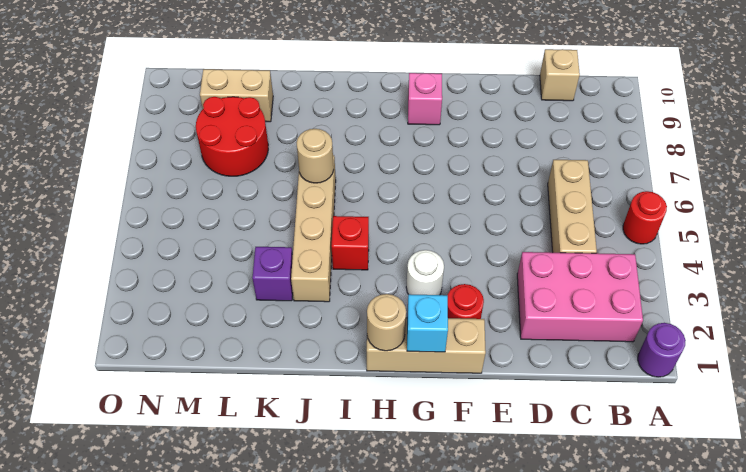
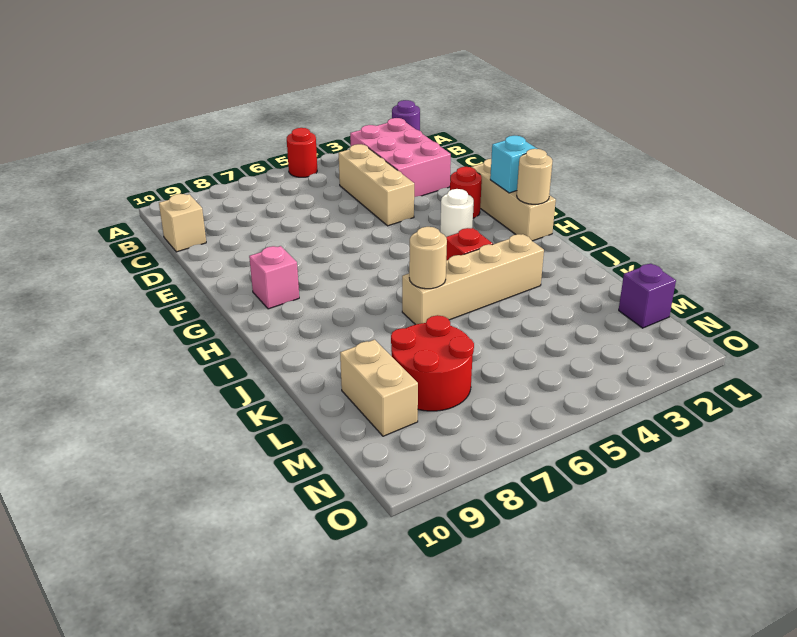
tan brick C4:C6 level 1 -> tan brick C4:E4 level 1
purple brick K3 level 1 -> purple brick M1 level 1

